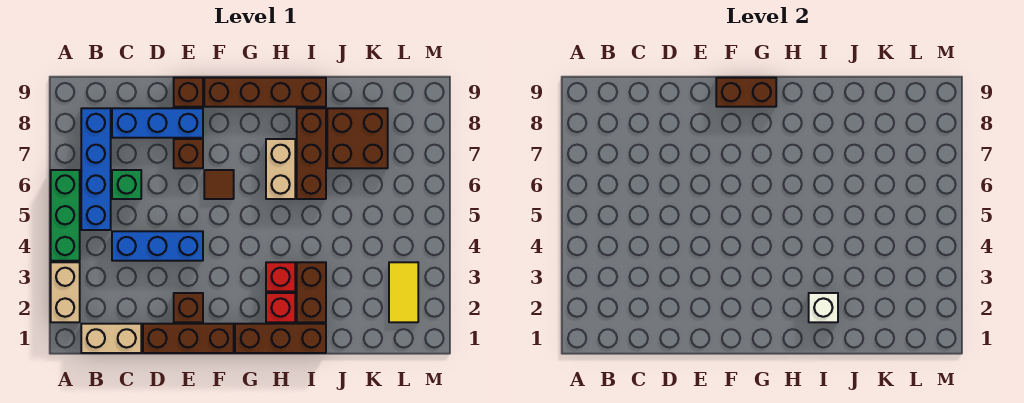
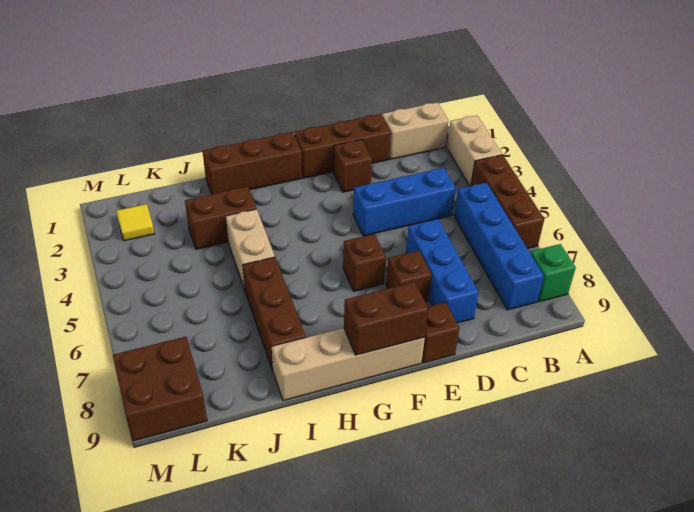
green brick A4:A6 level 1 -> brown brick A4:A6 level 1
green brick C6 level 1 -> green brick A8 level 1
blue brick C8:E8 level 1 -> blue brick D6:D8 level 1
brown tile F6 level 1 -> brown brick F6 level 1
brown brick F9:I9 level 1 -> tan brick F9:I9 level 1
red brick H2 level 1 -> none
red brick H3 level 1 -> none
tan brick H6:H7 level 1 -> tan brick I4:I5 level 1
brown brick I2:I3 level 1 -> brown brick I3:J3 level 1
white brick I2 level 2 -> none
brown brick J7:K8 level 1 -> brown brick L8:M9 level 1
yellow tile L2:L3 level 1 -> yellow tile L2 level 1

